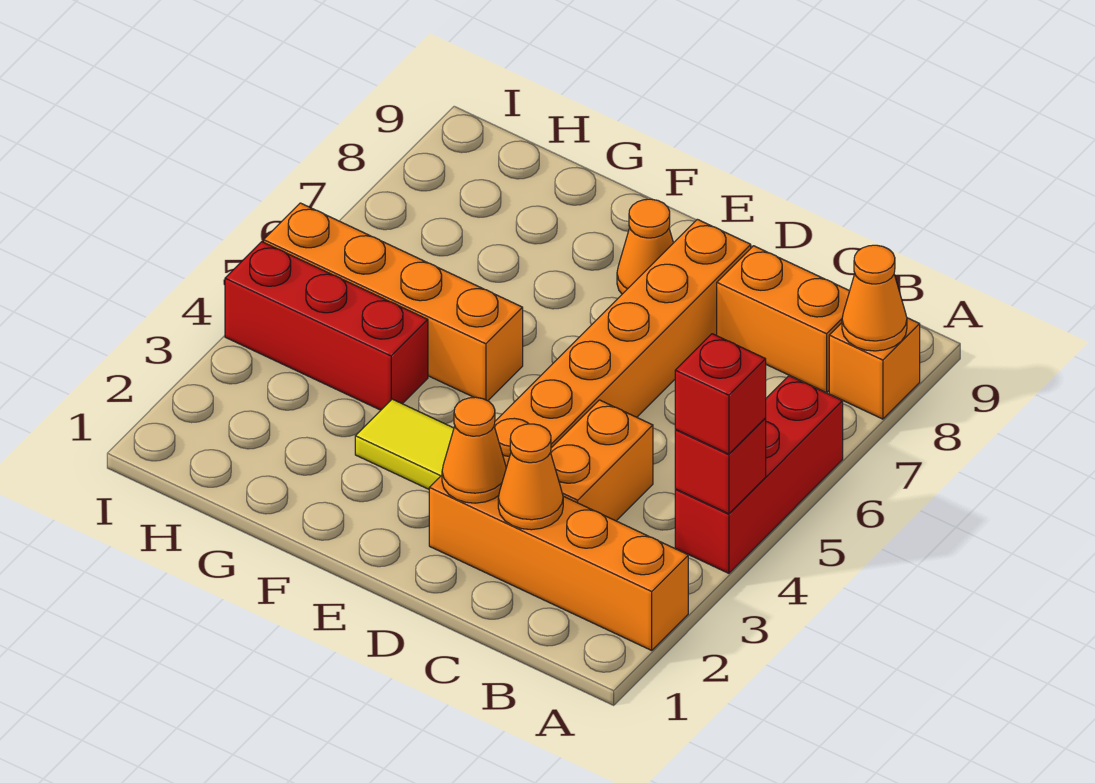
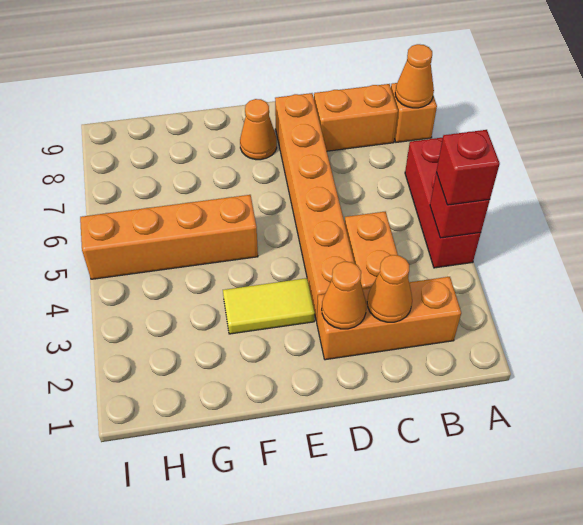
orange brick A2:D2 level 1 -> orange brick B2:D2 level 1
red brick G4:I4 level 1 -> none

